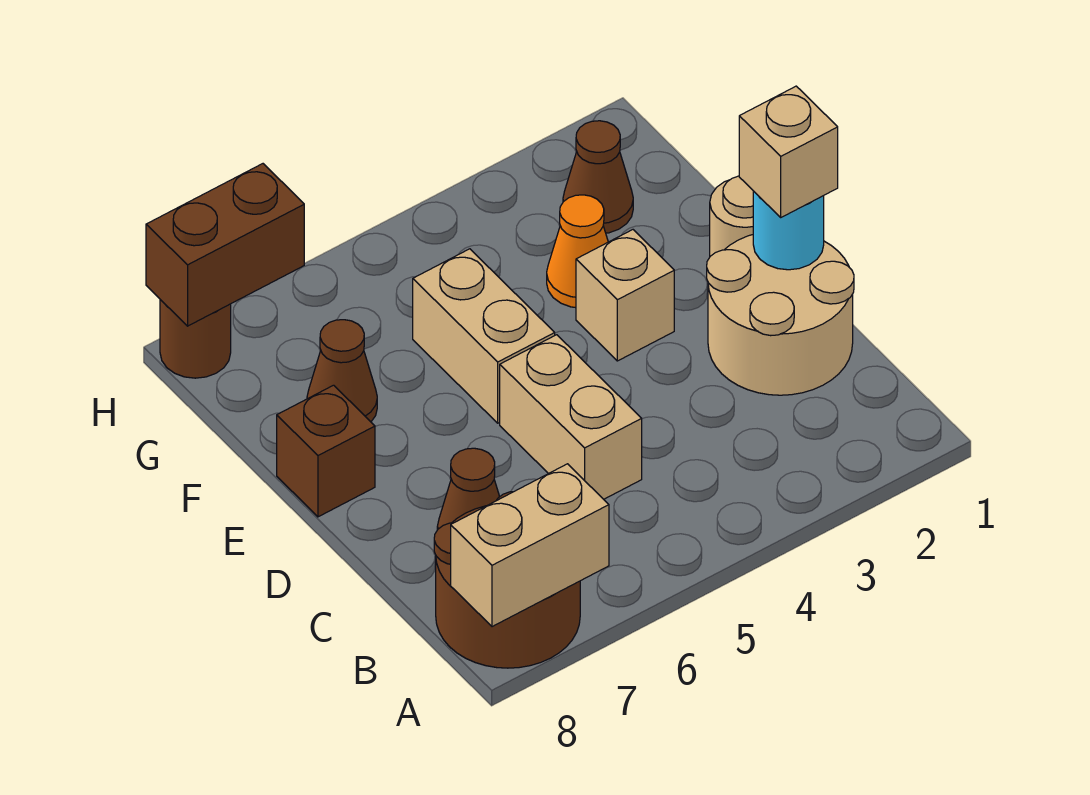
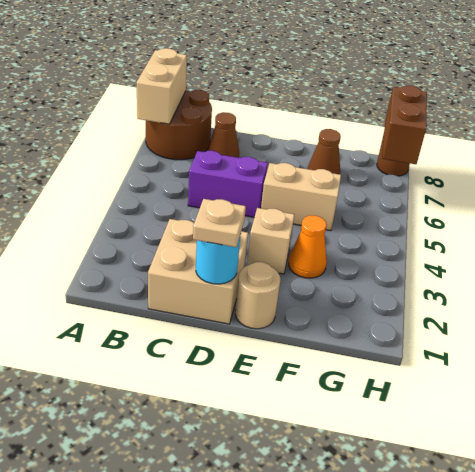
tan round brick C1:D2 level 1 -> tan brick C1:D2 level 1
tan brick C5:D5 level 1 -> purple brick C5:D5 level 1
tan brick D1 level 3 -> tan plate D1 level 3
brown brick E8 level 1 -> none
brown cone G2 level 1 -> none

